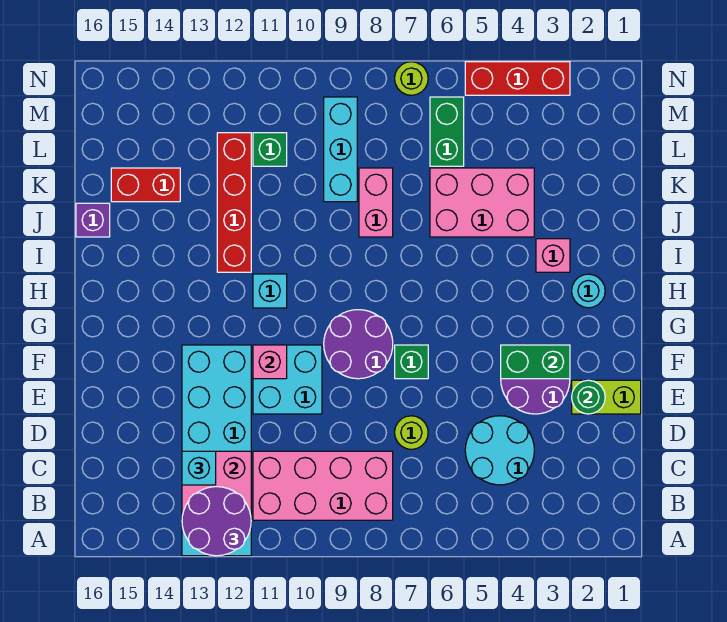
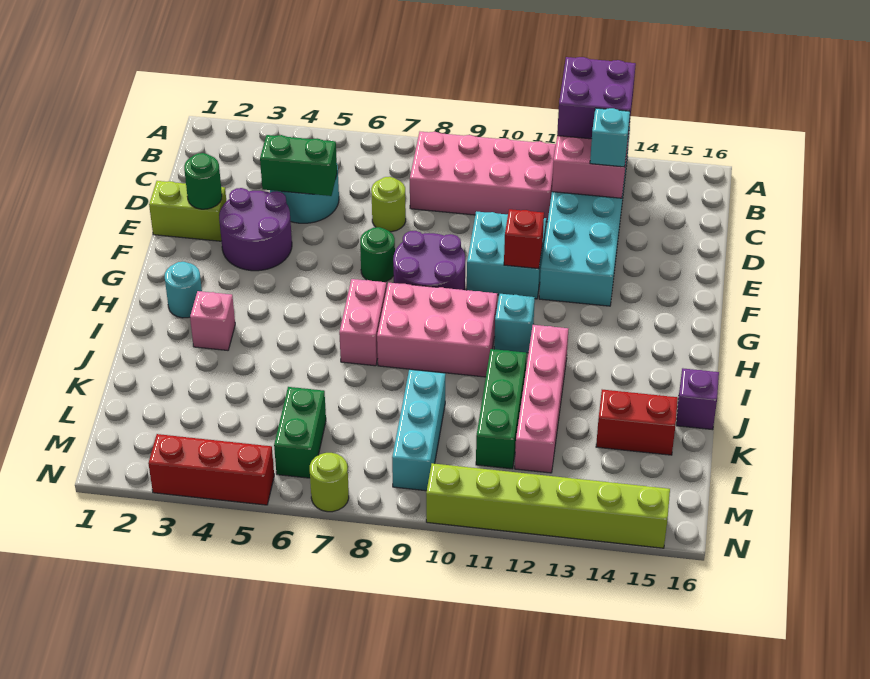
purple round brick A12:B13 level 3 -> purple brick A12:B13 level 3
green brick F3:F4 level 2 -> green brick D4:D5 level 2
green brick F7 level 1 -> green round brick F7 level 1
pink brick F11 level 2 -> red brick F11 level 2
red brick I12:L12 level 1 -> pink brick I12:L12 level 1
pink brick J4:K6 level 1 -> pink brick H8:I10 level 1
pink brick J8:K8 level 1 -> pink brick H7:I7 level 1
green brick L11 level 1 -> green brick J11:L11 level 1
none -> lime brick N10:N15 level 1

